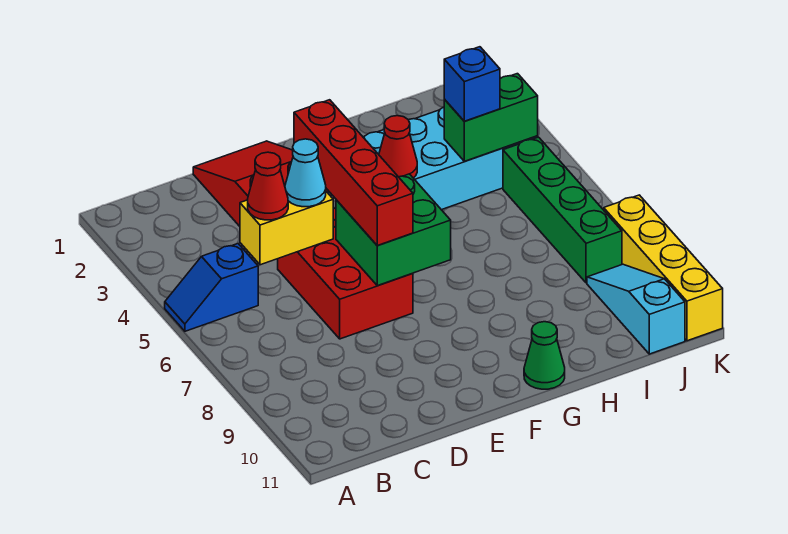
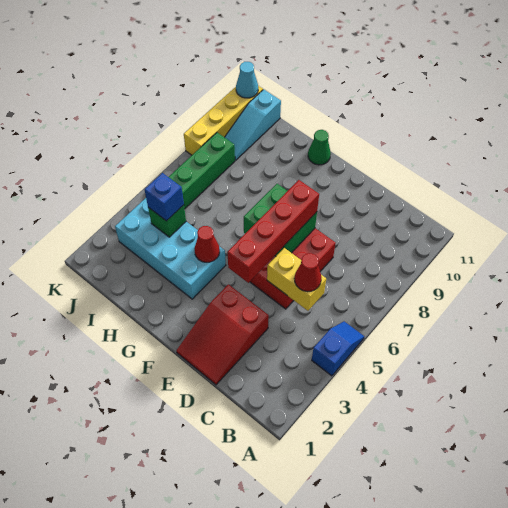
blue slope A5:B5 level 1 top B -> blue slope A4:A5 level 1 top 4
cyan cone D5 level 3 -> cyan cone K11 level 2
green brick I4:J4 level 2 -> green brick I4 level 2

